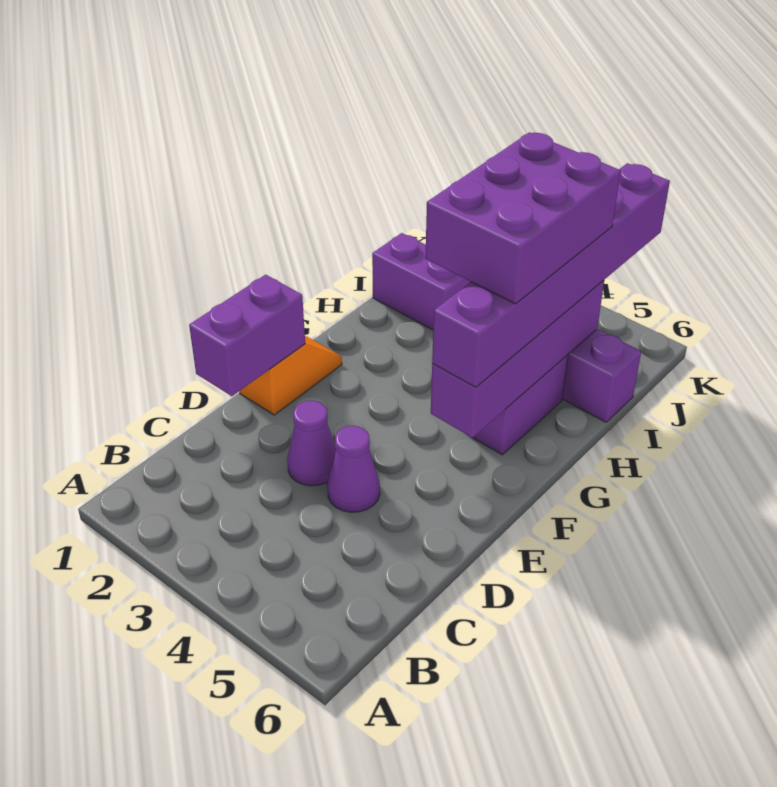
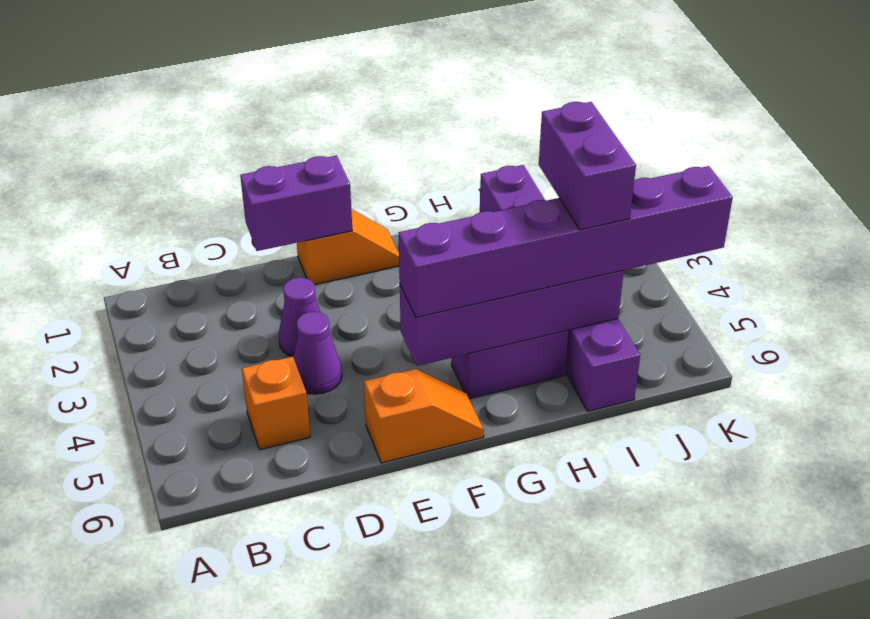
none -> orange brick C5 level 1
none -> orange slope E6:F6 level 1 top E
purple brick G4:I5 level 4 -> purple brick I4:I5 level 4

